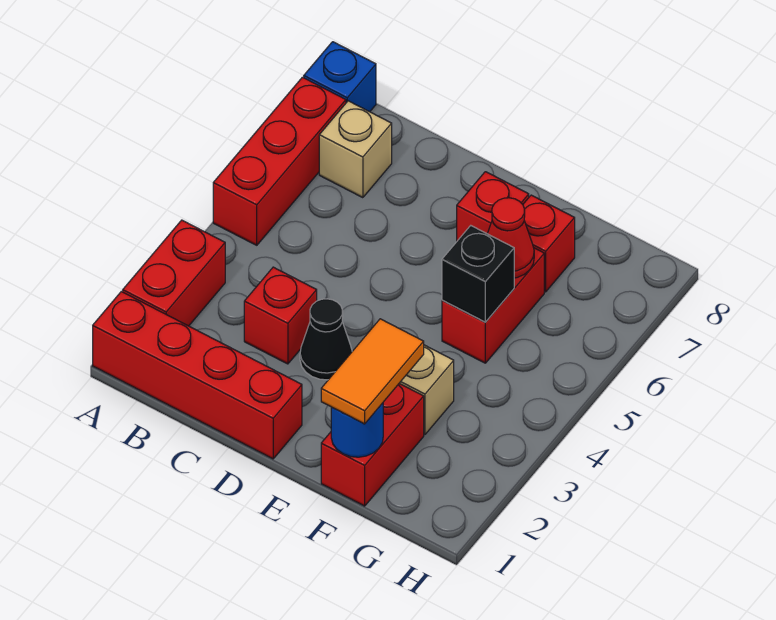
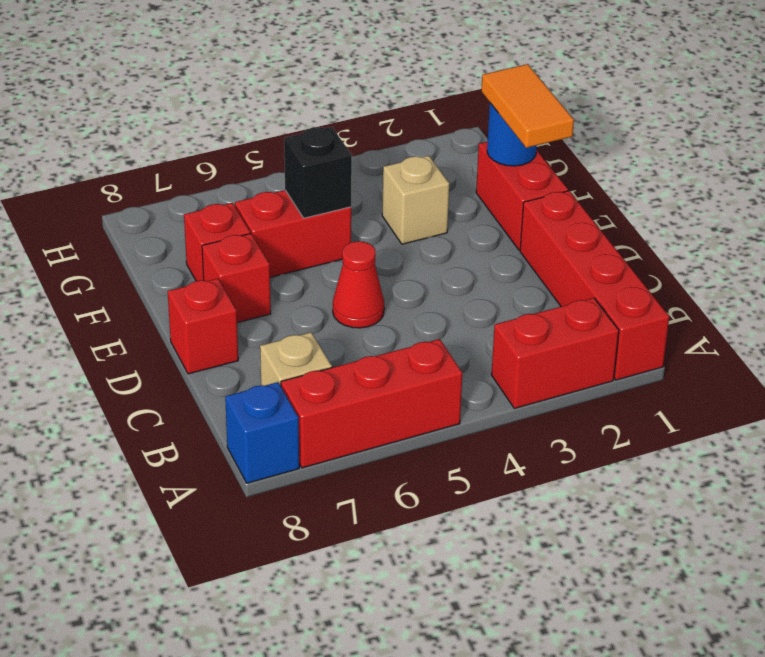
red brick C3 level 1 -> red brick D8 level 1
black cone D3 level 1 -> none
red brick F1:F2 level 1 -> red brick E1:F1 level 1
orange tile F1:F2 level 3 -> orange tile E1:F1 level 3
red cone F6 level 2 -> red cone D5 level 1

